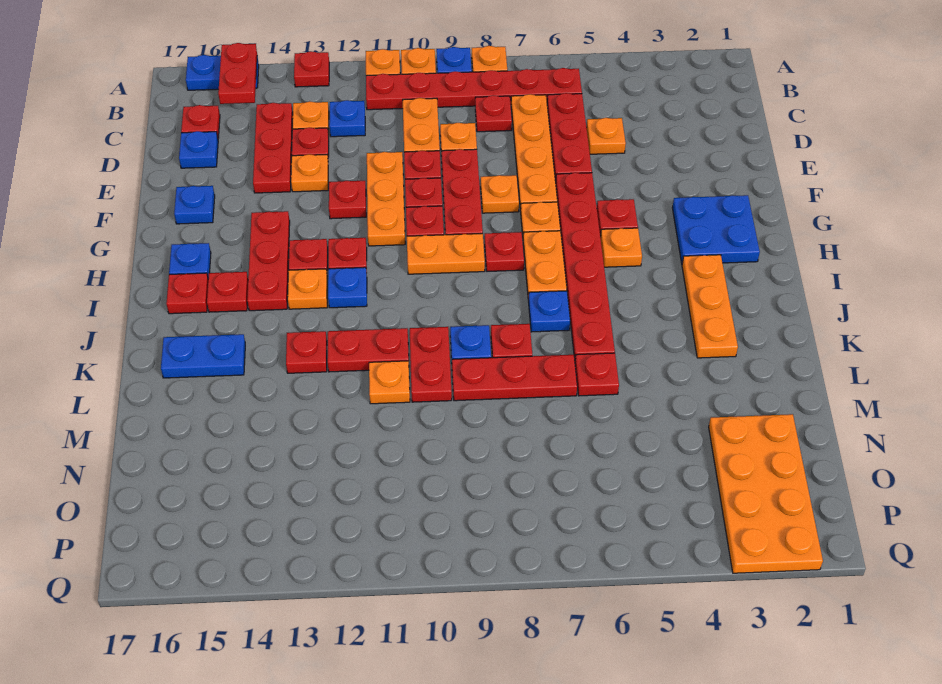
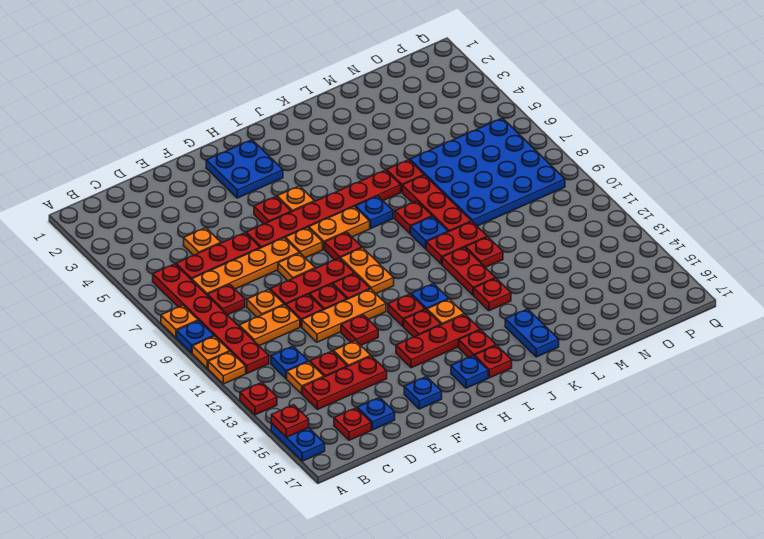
red plate A15:B15 level 2 -> red plate A15 level 2
orange plate I3:K3 level 1 -> none
orange plate L11 level 1 -> red plate L11 level 1
none -> blue plate M6:P9 level 1
orange plate N2:Q3 level 1 -> none

